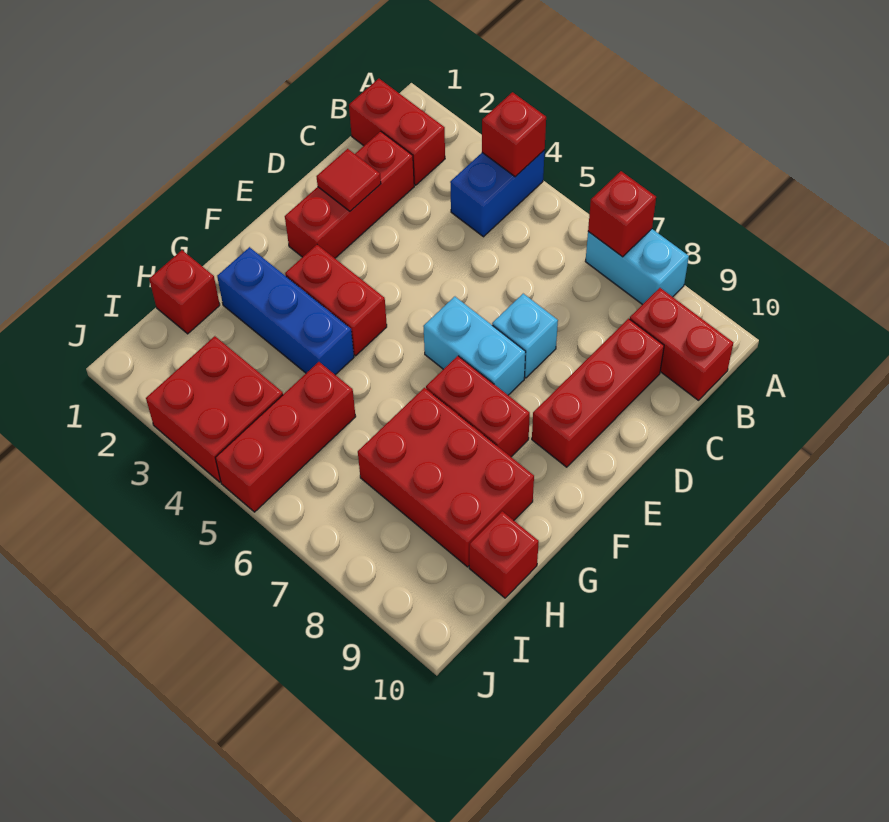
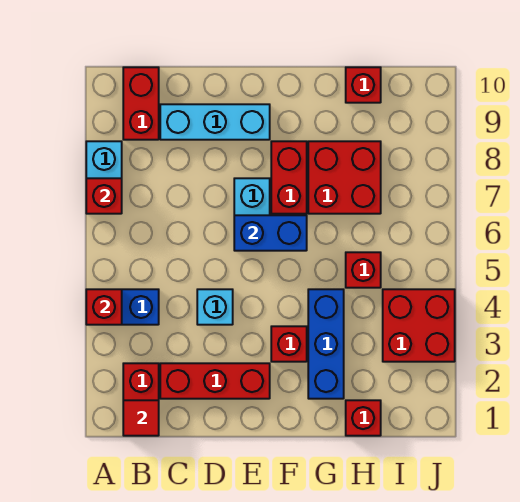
red brick C9:E9 level 1 -> cyan brick C9:E9 level 1
red tile D2 level 2 -> red tile B1 level 2
cyan brick D7 level 1 -> cyan brick D4 level 1
none -> blue brick E6:F6 level 2
red brick F3:F4 level 1 -> red brick F3 level 1
red brick G7:H9 level 1 -> red brick G7:H8 level 1
red brick H5:J5 level 1 -> red brick H5 level 1

